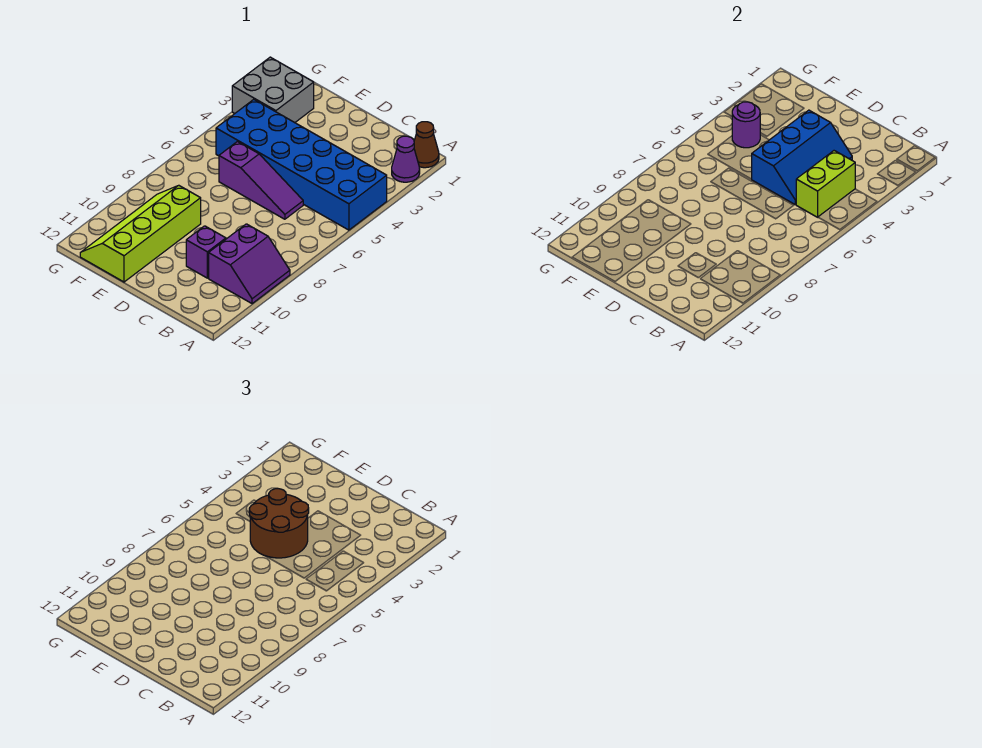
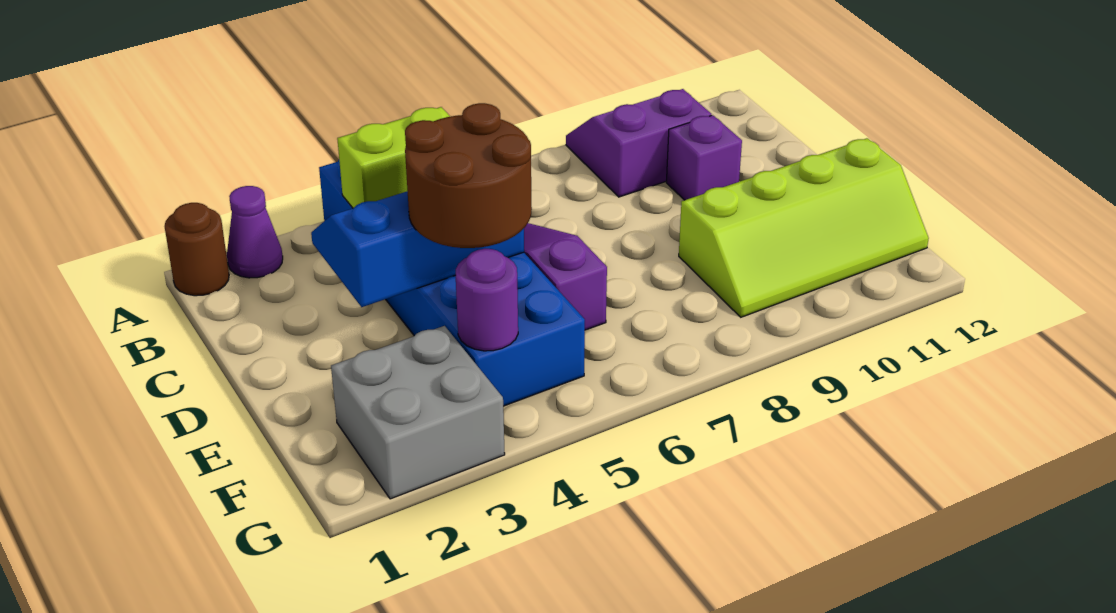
brown cone A1 level 1 -> brown round brick A1 level 1

